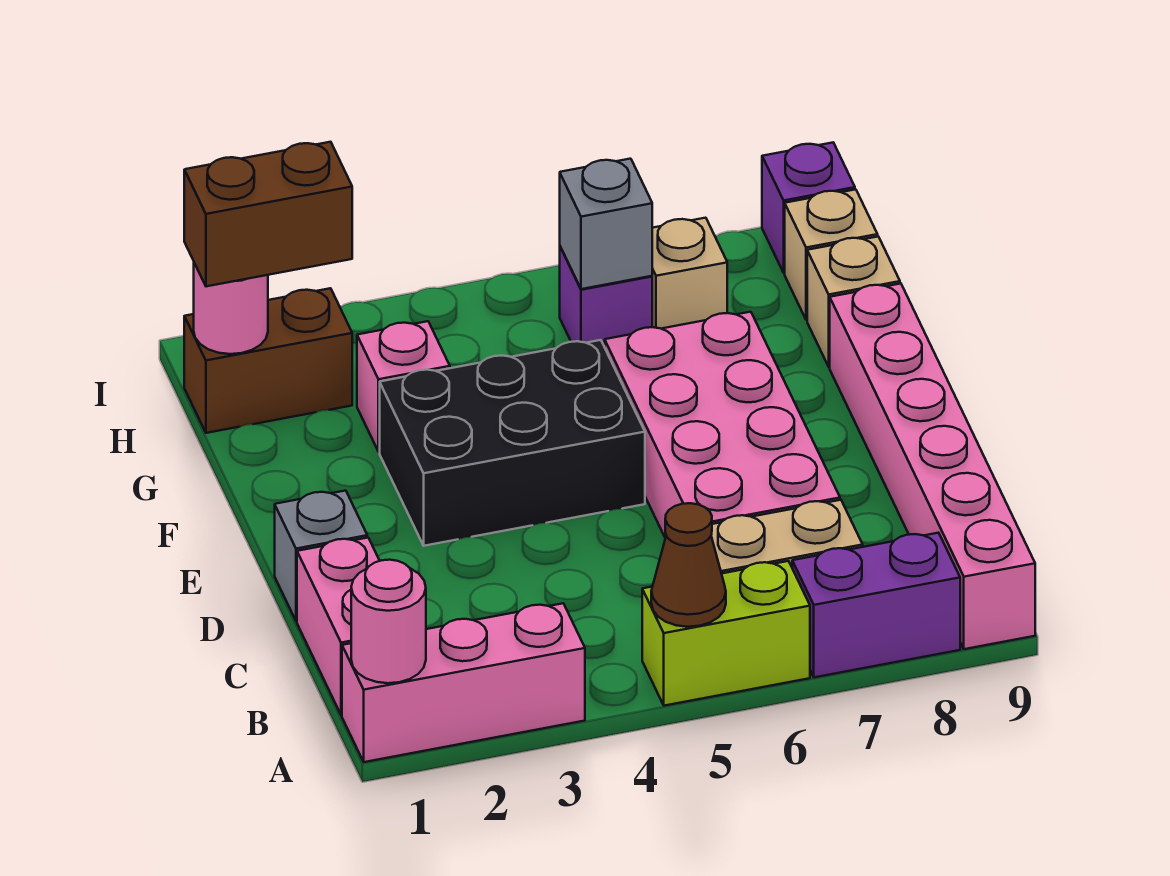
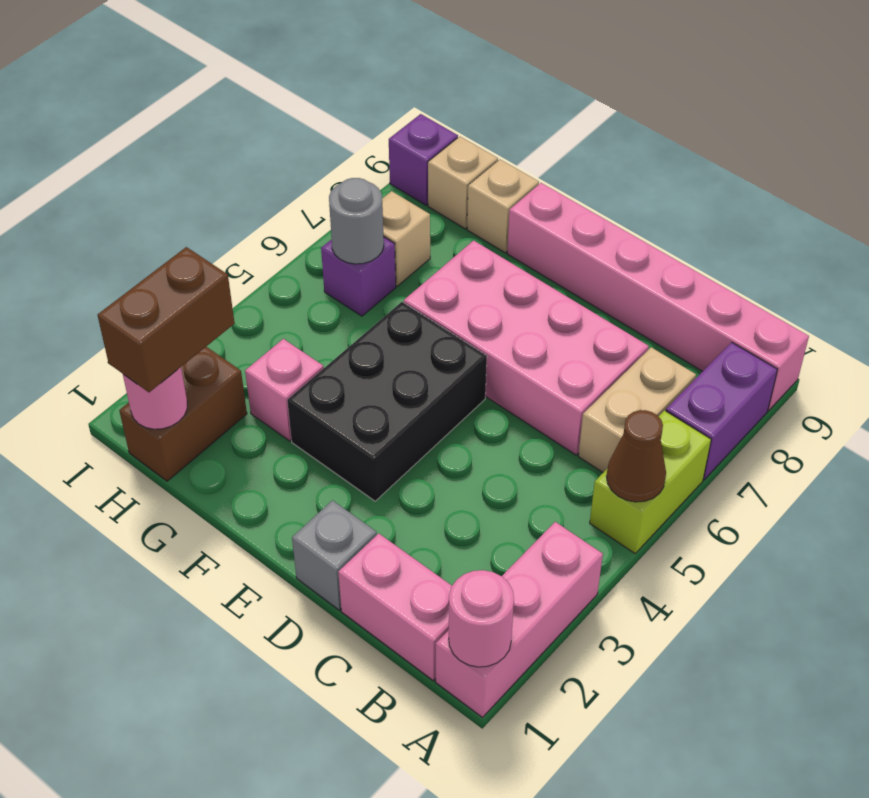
grey brick H6 level 2 -> grey round brick H6 level 2

